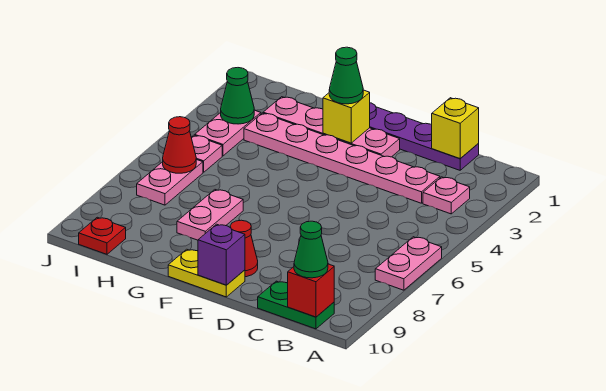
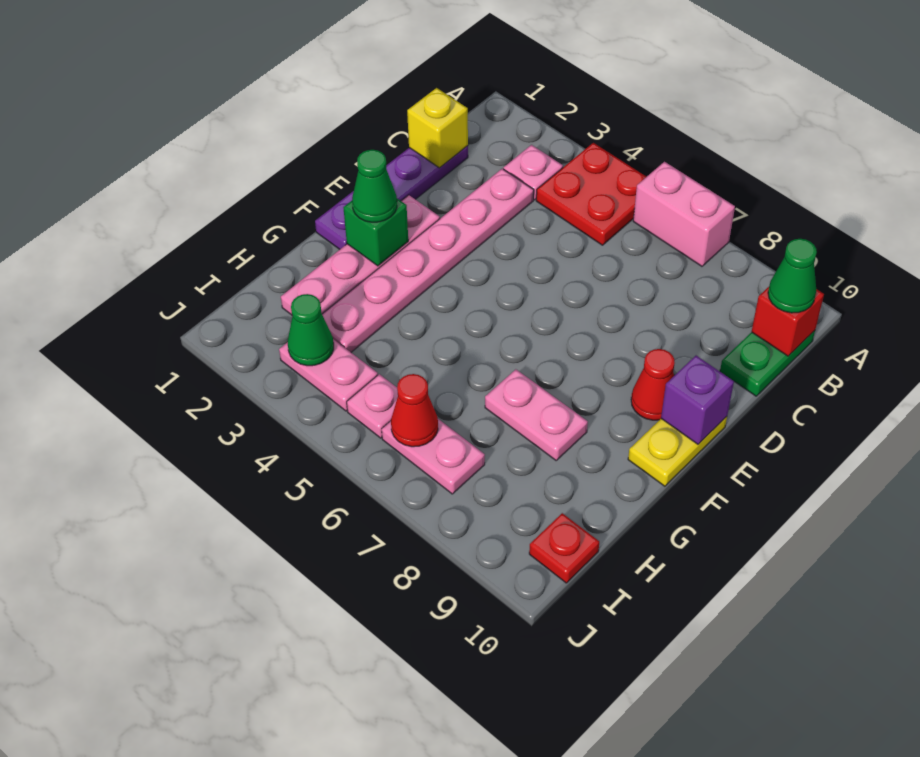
none -> red plate A4:B5 level 1
pink plate A6:A7 level 1 -> pink brick A6:A7 level 1
yellow brick F2 level 2 -> green brick F2 level 2

